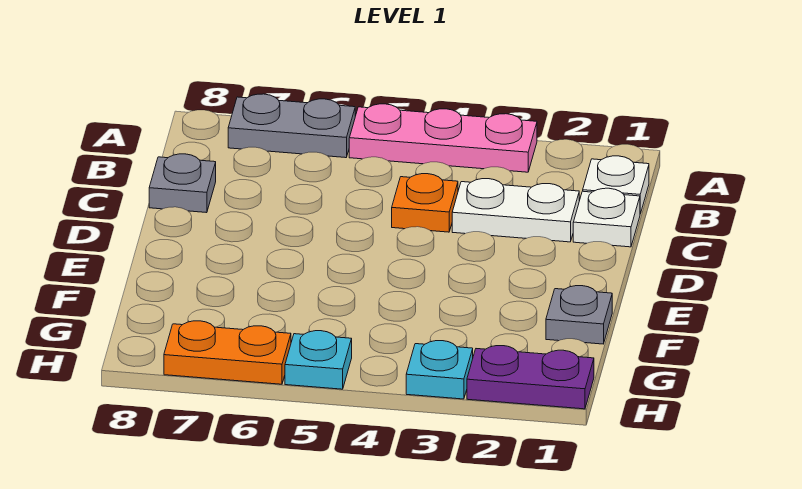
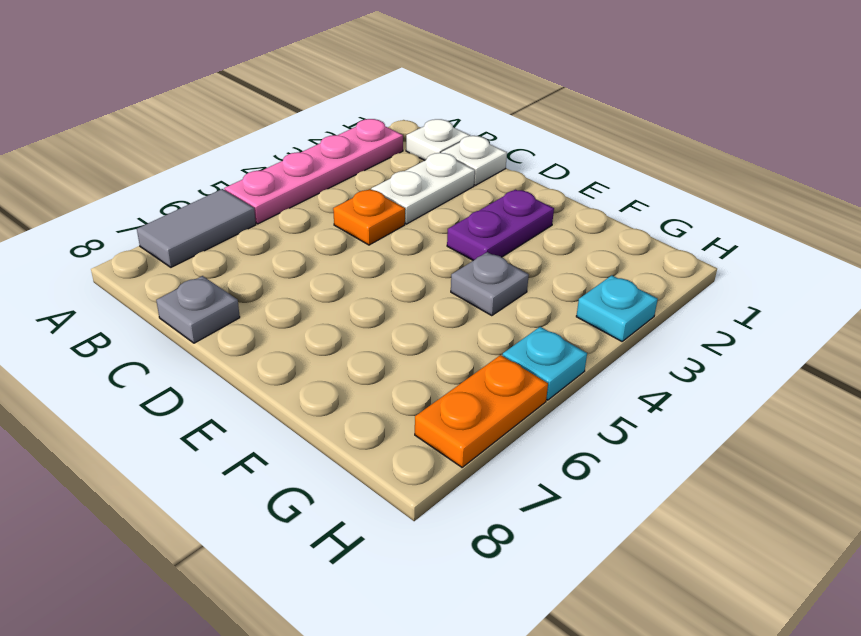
pink plate A3:A5 level 1 -> pink plate A2:A5 level 1
grey plate A6:A7 level 1 -> grey tile A6:A7 level 1
grey plate F1 level 1 -> grey plate F4 level 1
purple plate H1:H2 level 1 -> purple plate E2:E3 level 1

